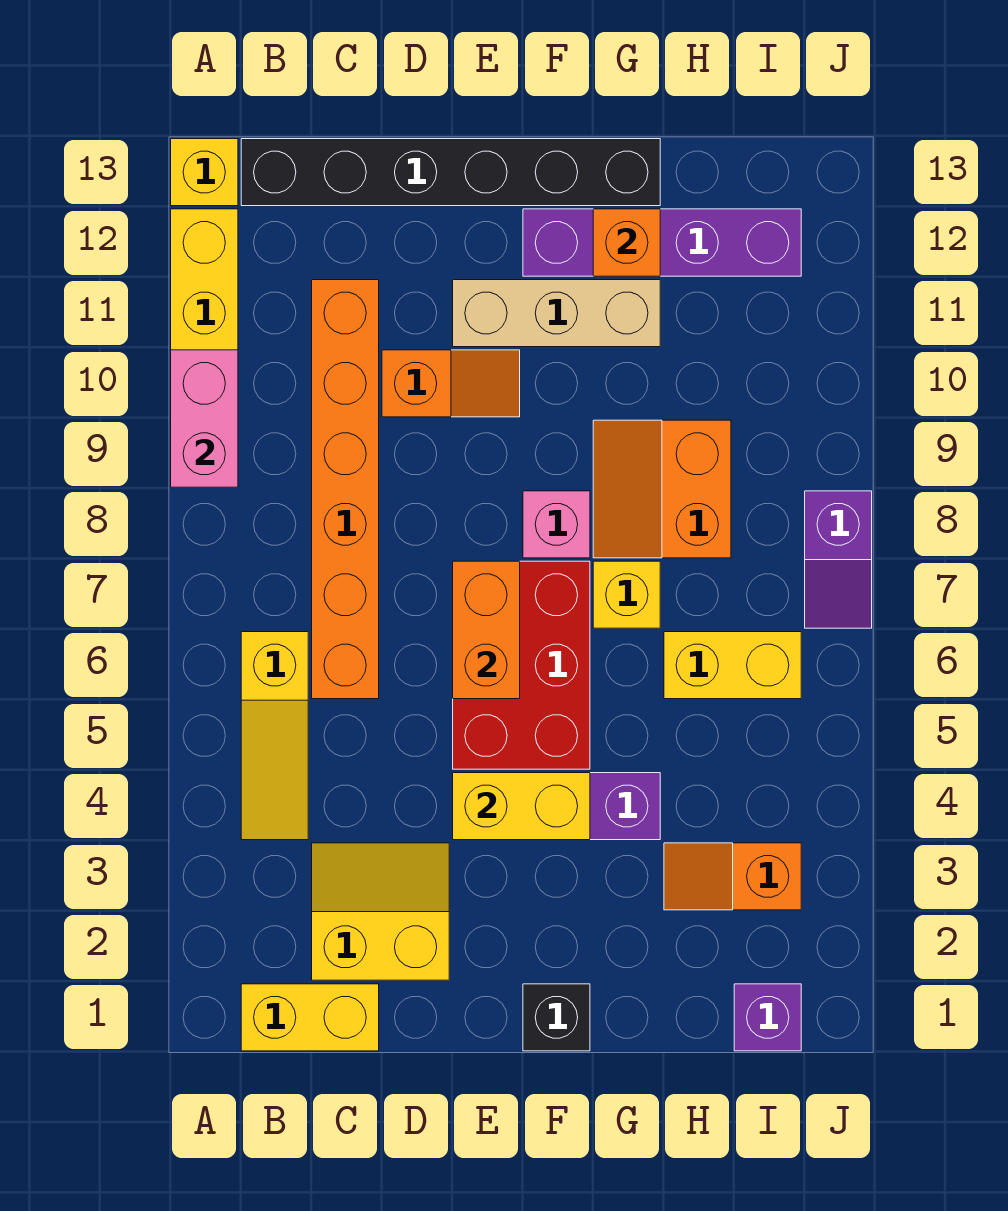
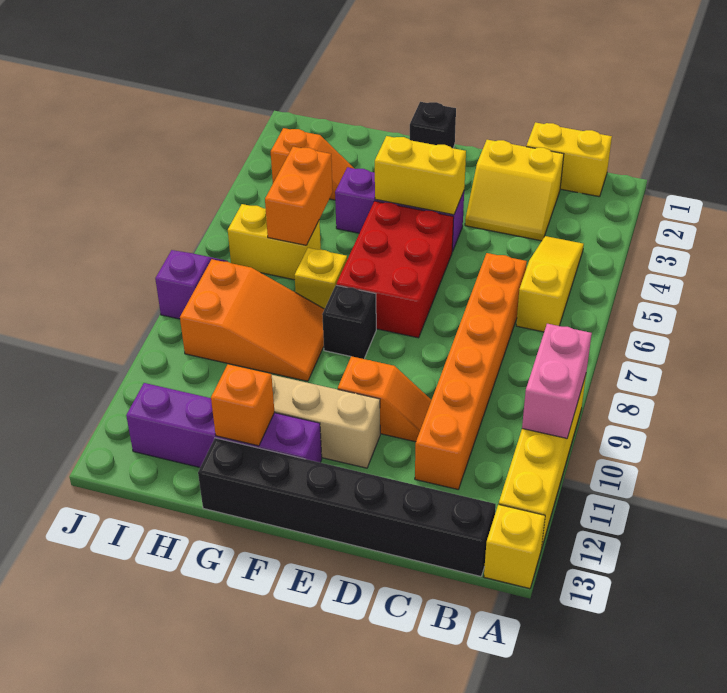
orange slope D10:E10 level 1 top D -> orange slope D10:E10 level 1 top E
orange brick E6:E7 level 2 -> orange brick H5:H6 level 2
pink brick F8 level 1 -> black brick F8 level 1
orange slope G8:H9 level 1 top H -> orange slope G8:I9 level 1 top I
purple brick I1 level 1 -> none

